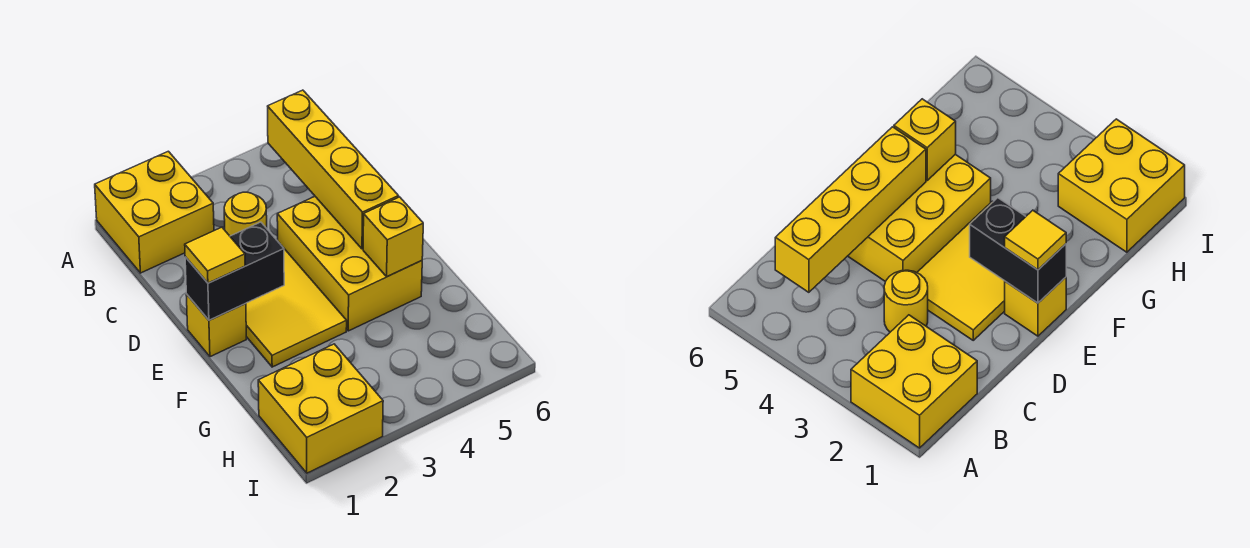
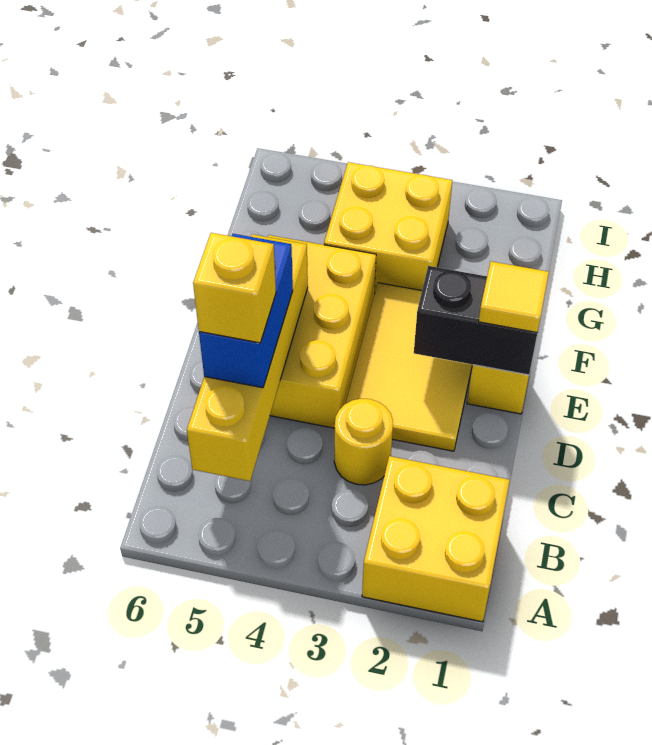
none -> blue brick C5:D5 level 3
yellow brick F5 level 2 -> yellow brick C5 level 4
yellow brick H1:I2 level 1 -> yellow brick G3:H4 level 1

